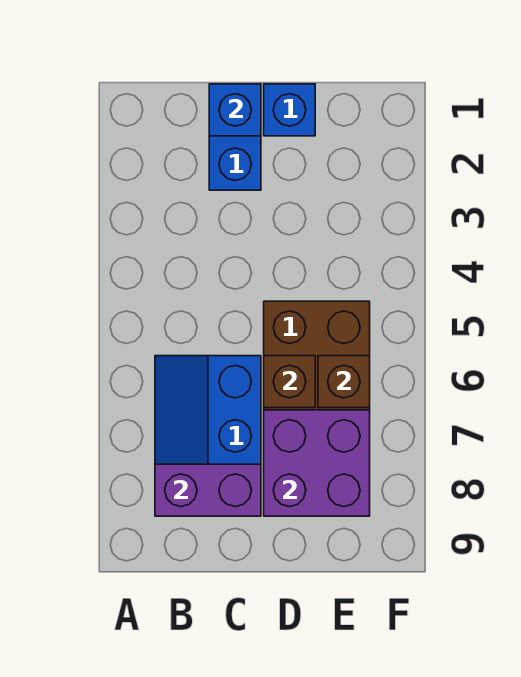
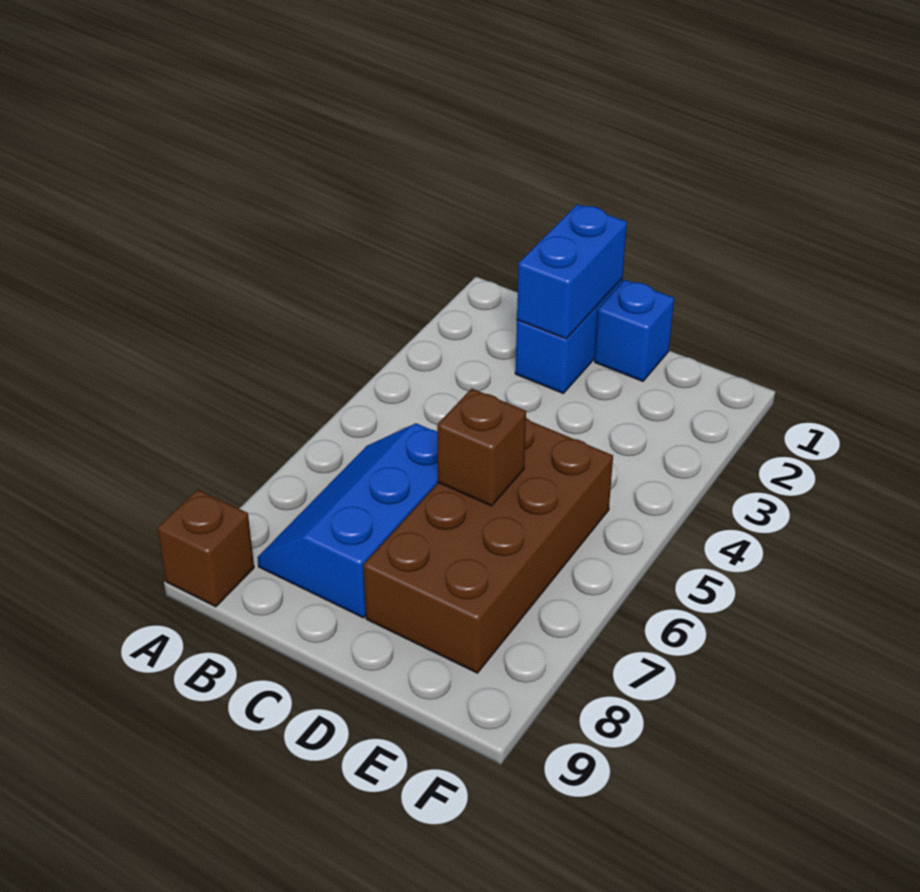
purple brick B8:C8 level 2 -> none
blue brick C1 level 2 -> blue brick C1:C2 level 2
purple brick D7:E8 level 2 -> none
brown brick E6 level 2 -> brown brick A9 level 1

